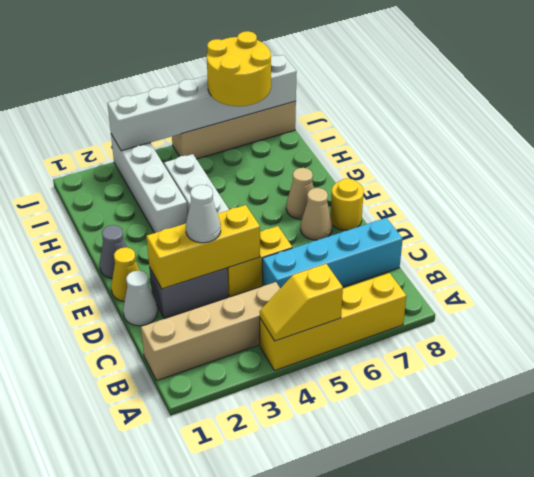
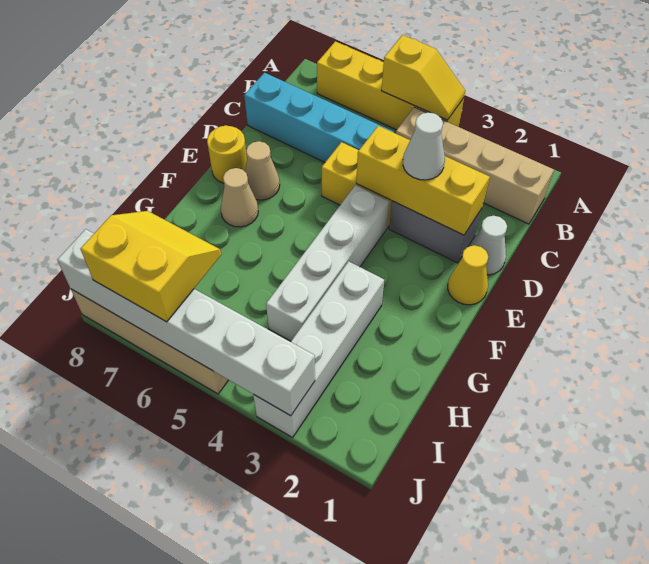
grey cone F1 level 1 -> none
yellow round brick I6:J7 level 3 -> yellow slope I6:J7 level 3 top J

